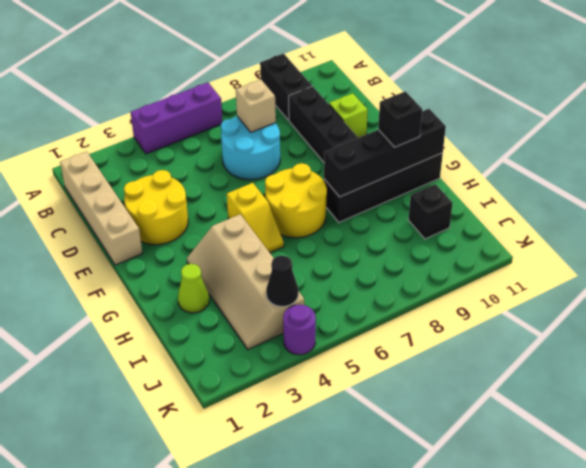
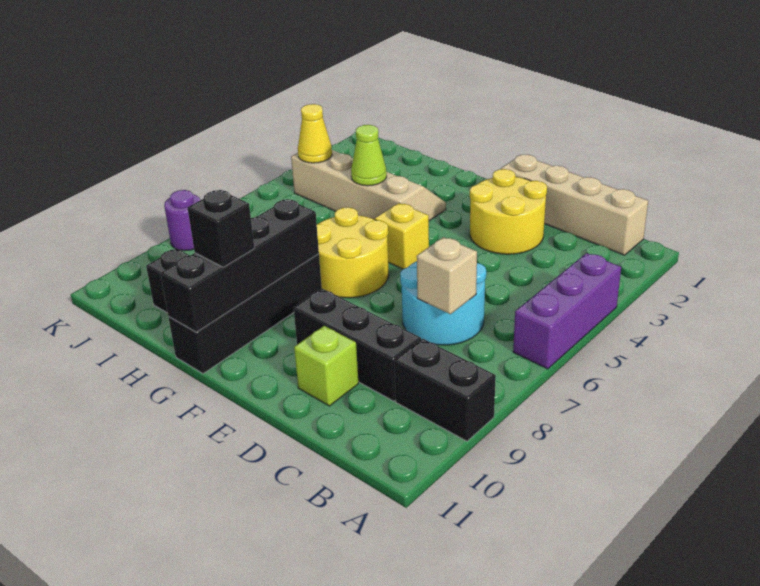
lime cone H2 level 1 -> lime cone H4 level 2
black cone J4 level 2 -> yellow cone J4 level 2
purple round brick K4 level 1 -> purple round brick K8 level 1

